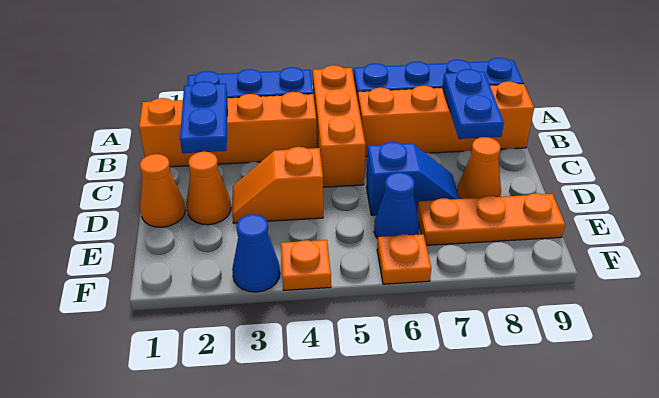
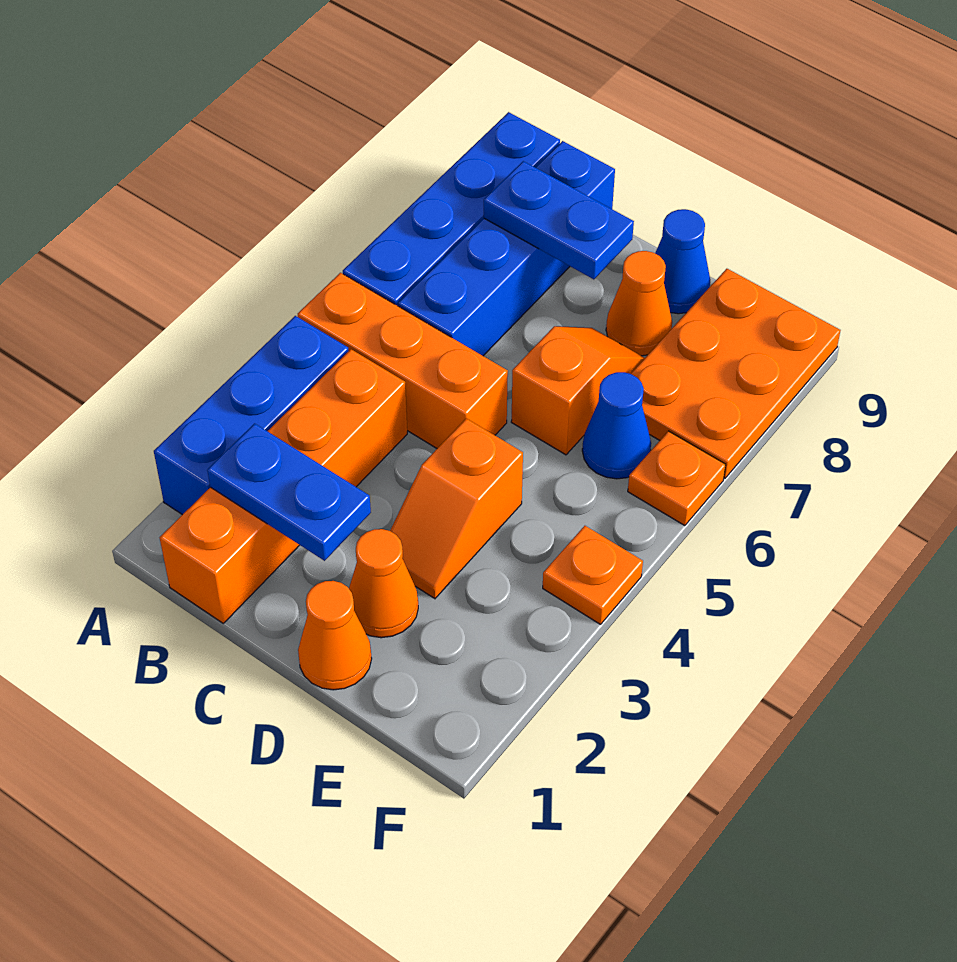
orange brick B6:B9 level 1 -> blue brick B6:B9 level 1
blue slope D6:D7 level 1 top 6 -> orange slope D6:D7 level 1 top 6
orange plate E7:E9 level 1 -> orange plate E7:F9 level 1
blue cone F3 level 1 -> blue cone D9 level 1

